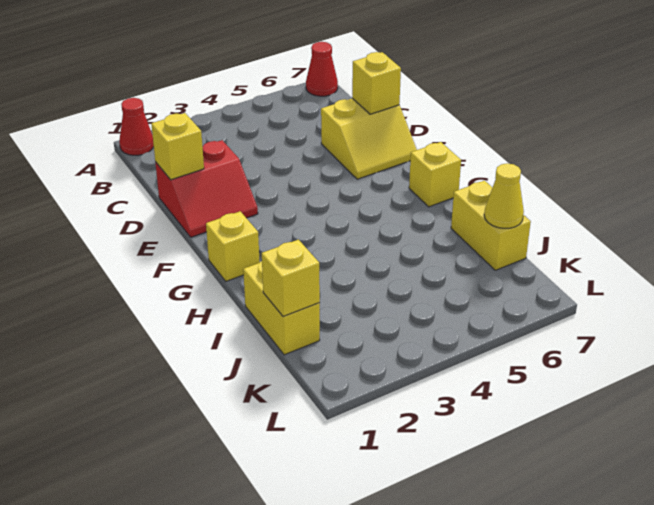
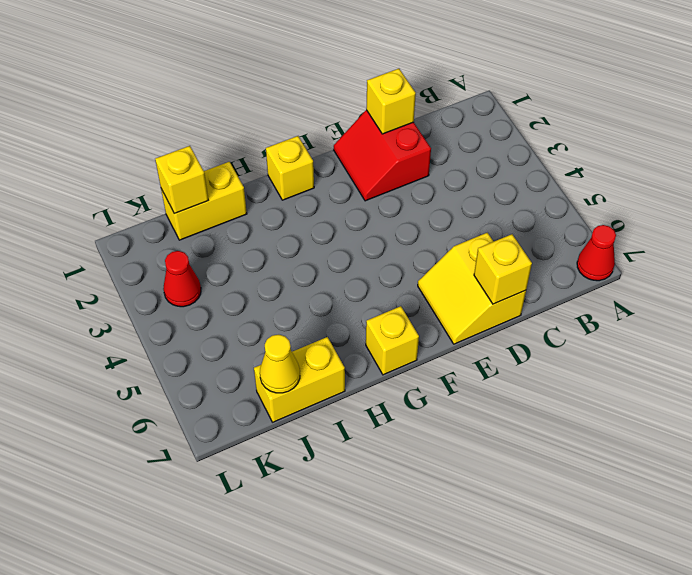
red cone A1 level 1 -> red cone K3 level 1

